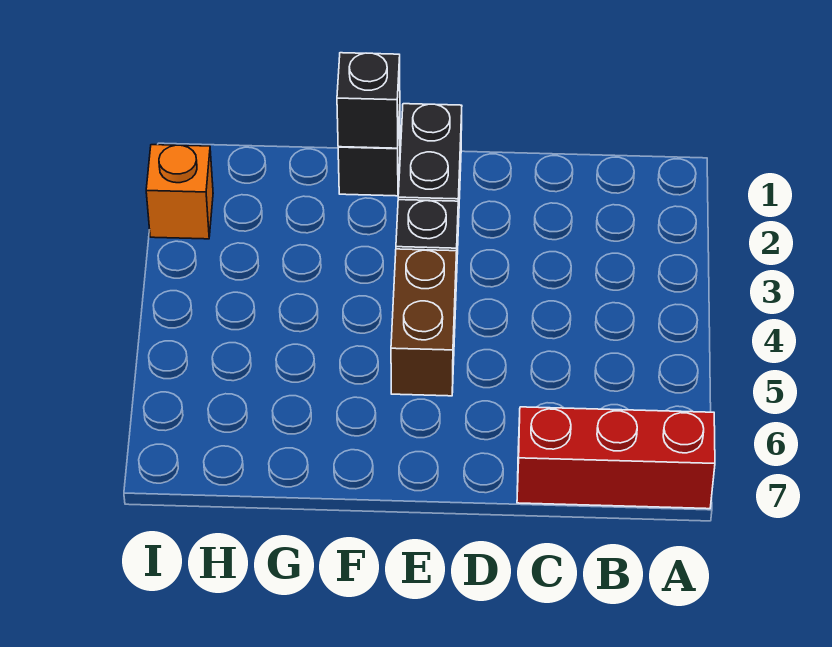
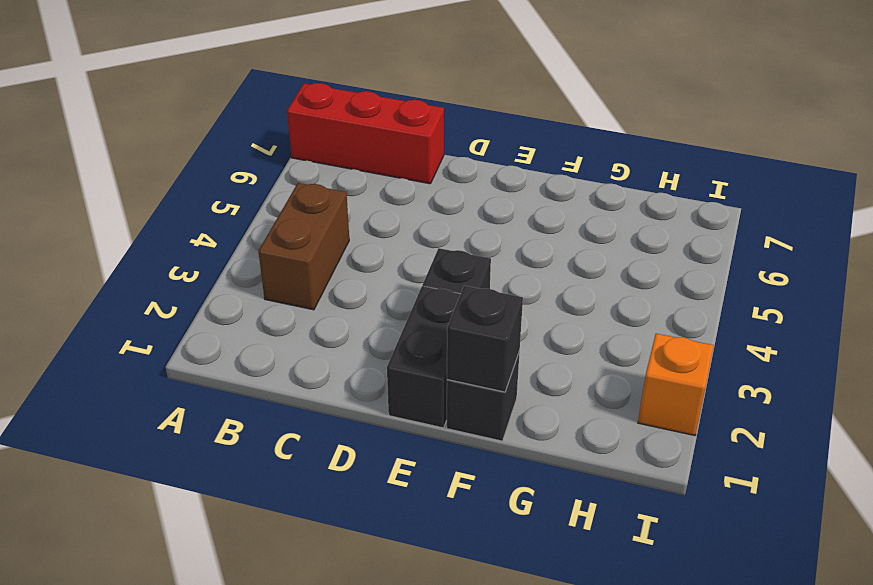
brown brick E4:E5 level 1 -> brown brick B3:B4 level 1

